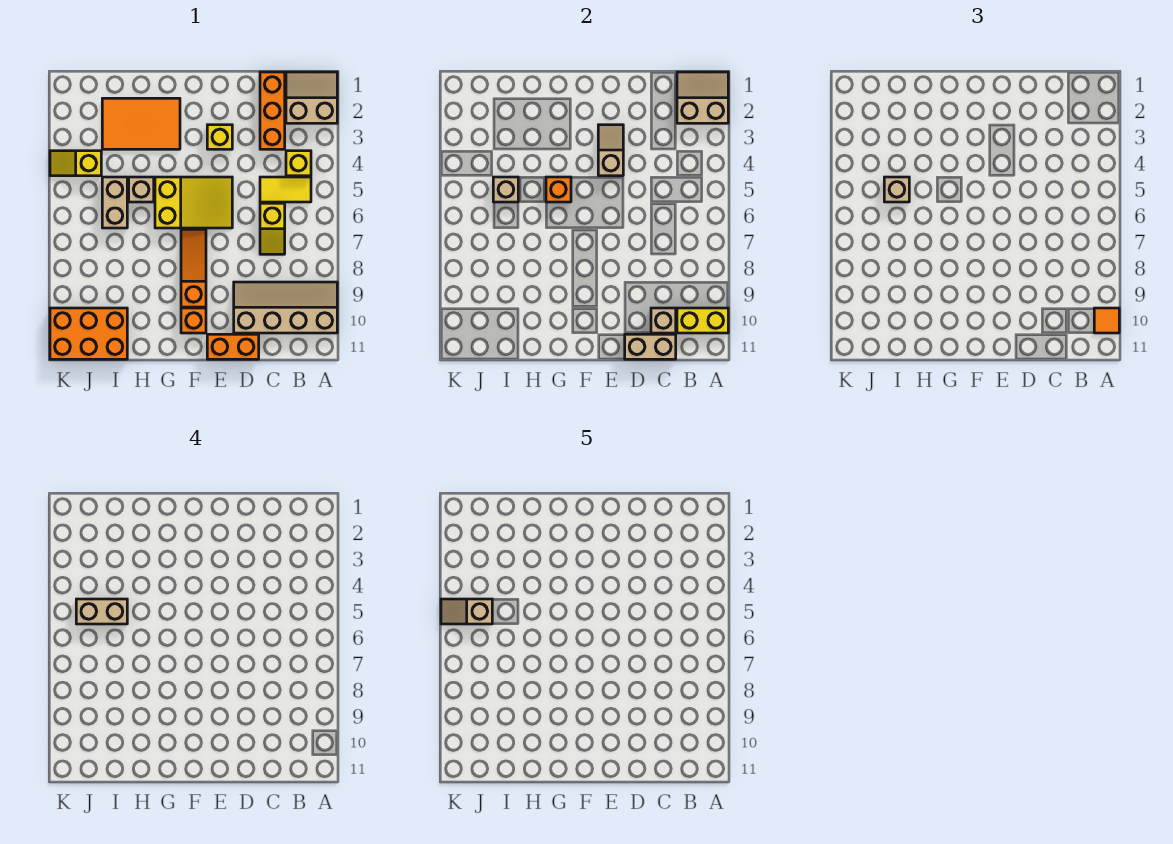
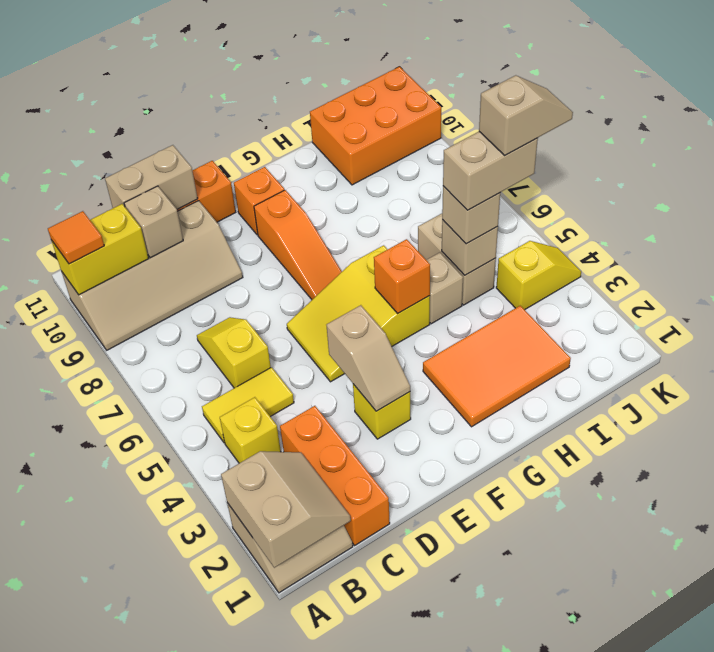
tan slope A1:B2 level 2 top 2 -> tan slope A1:B2 level 2 top A

